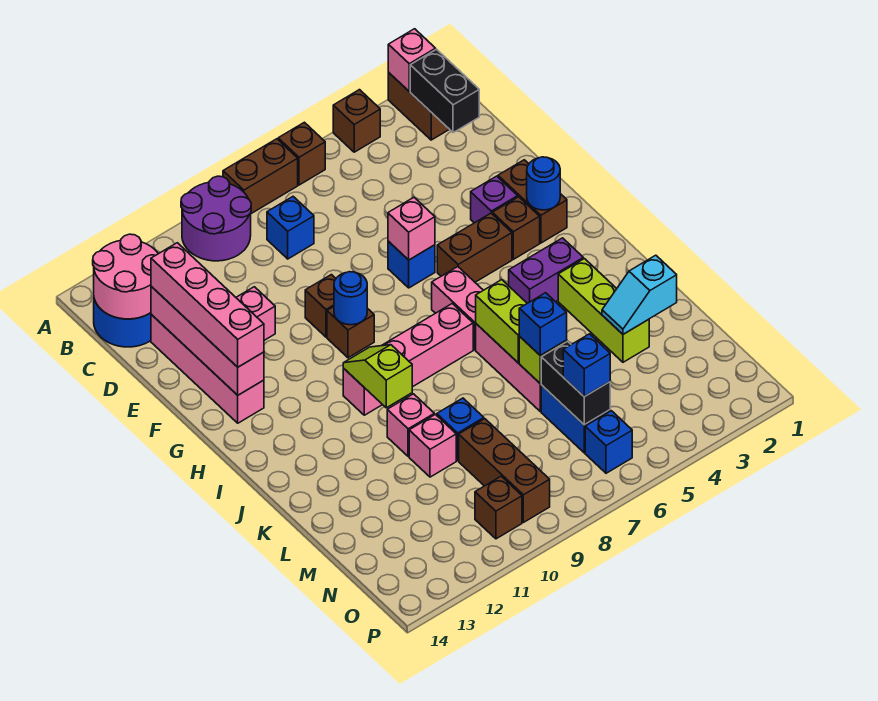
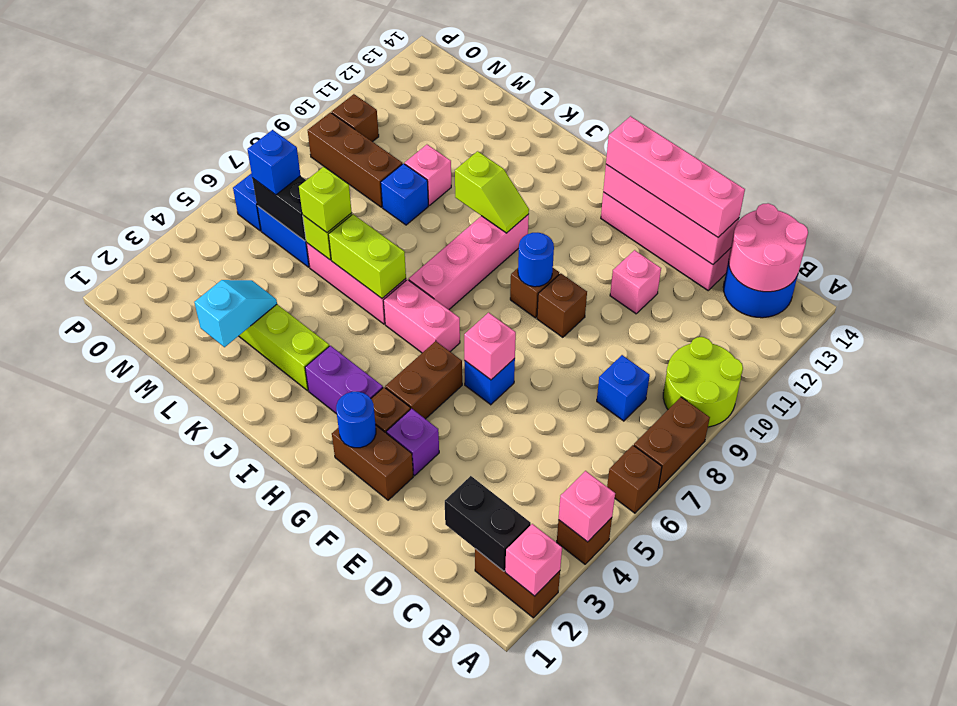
purple round brick A9:B10 level 1 -> lime round brick A9:B10 level 1
purple brick I3:I4 level 1 -> purple brick H3:I3 level 1
pink brick K10 level 1 -> pink brick A4 level 2
blue brick L6 level 3 -> lime brick L6 level 3

